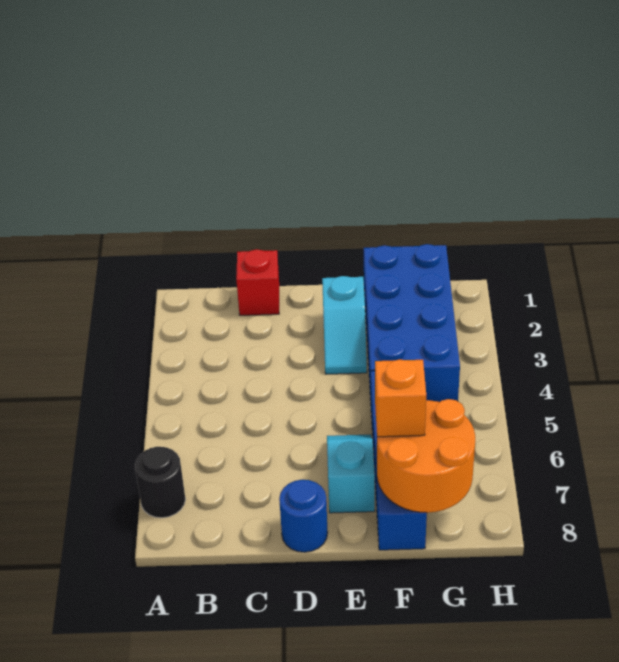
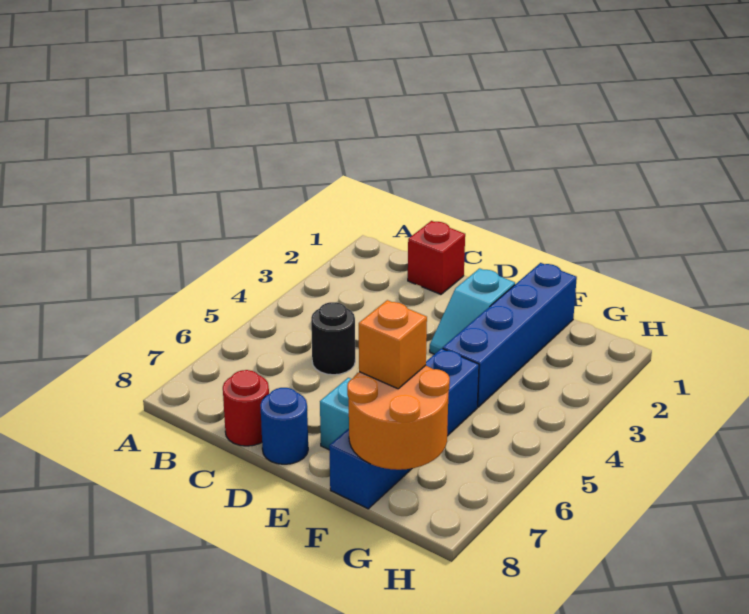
black round brick A7 level 1 -> black round brick C5 level 1
none -> red round brick C8 level 1
blue brick F1:G4 level 1 -> blue brick F1:F4 level 1

